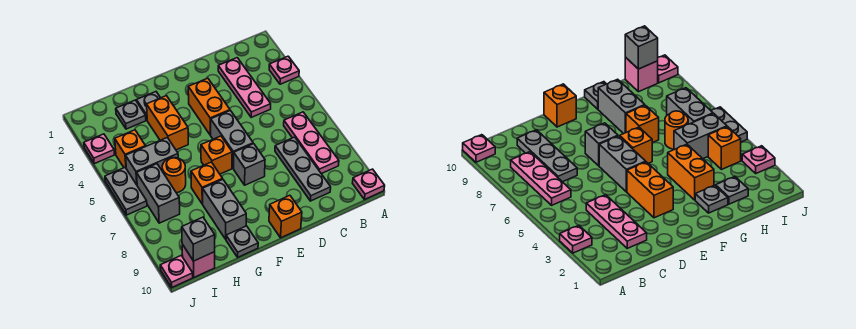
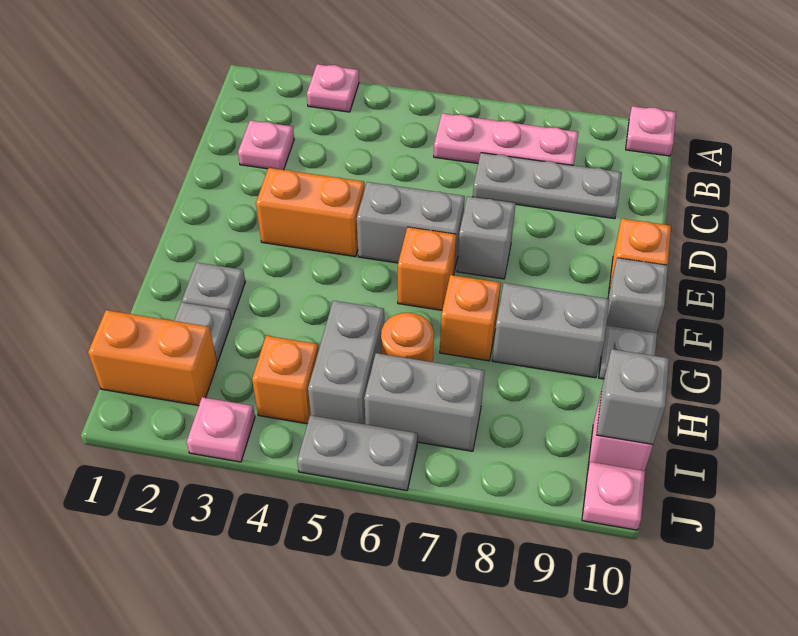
pink plate C2:C4 level 1 -> pink plate C2 level 1
none -> grey brick F10 level 1
orange brick G3:G4 level 1 -> orange brick I1:I2 level 1

